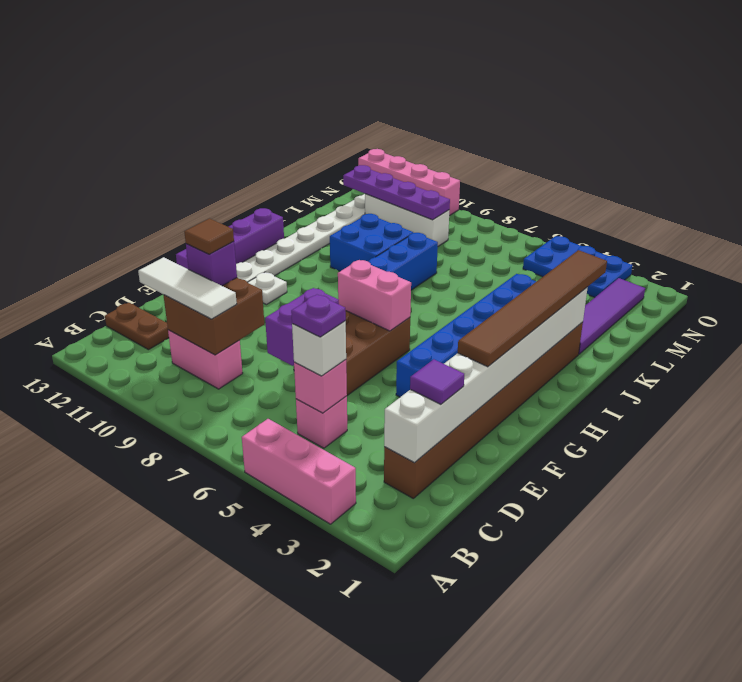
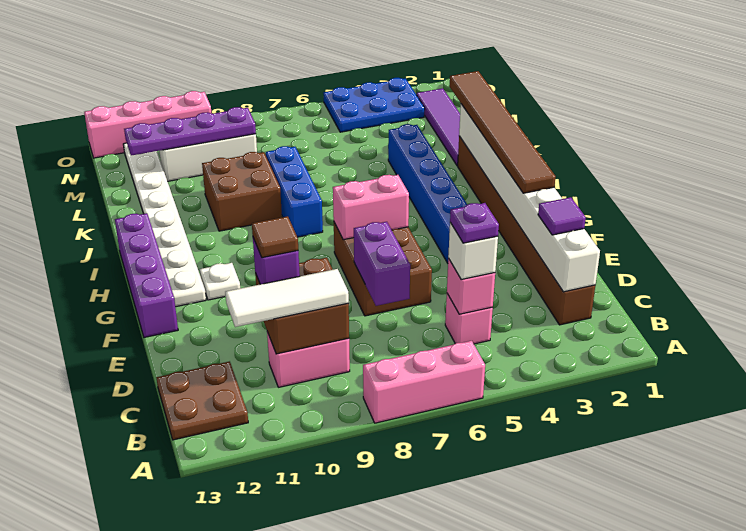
pink brick A3:A5 level 1 -> pink brick A6:A8 level 1
brown plate C12:C13 level 1 -> brown plate B12:C13 level 1
blue brick J9:K10 level 1 -> brown brick J9:K10 level 1

